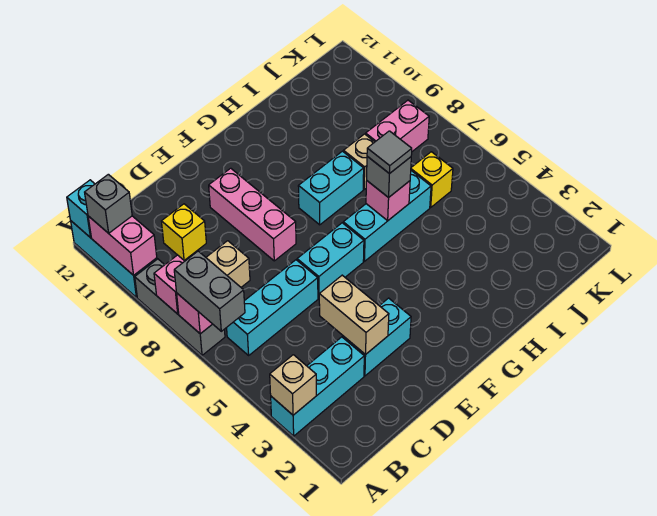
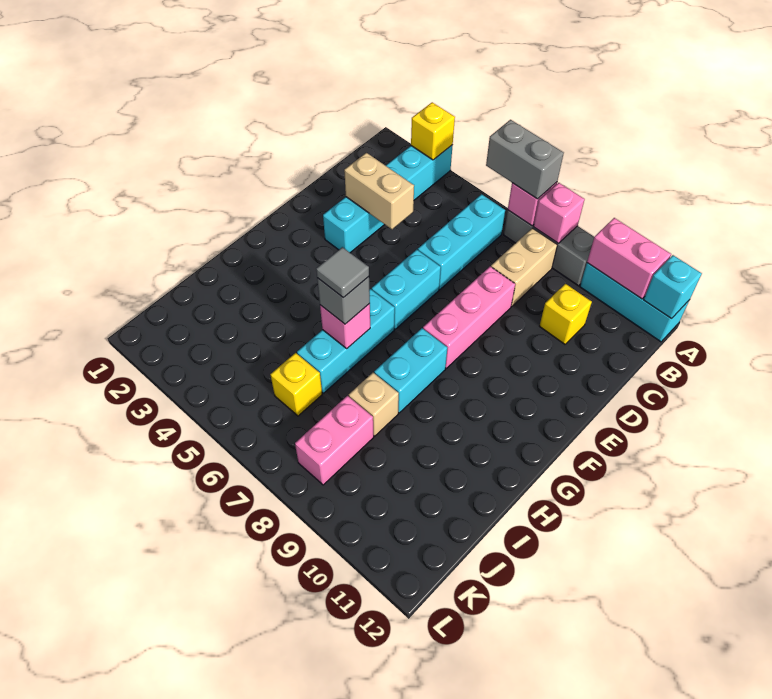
tan brick A3 level 2 -> yellow brick A3 level 2
grey brick A11 level 3 -> none
pink brick E8:E10 level 1 -> pink brick D8:F8 level 1

